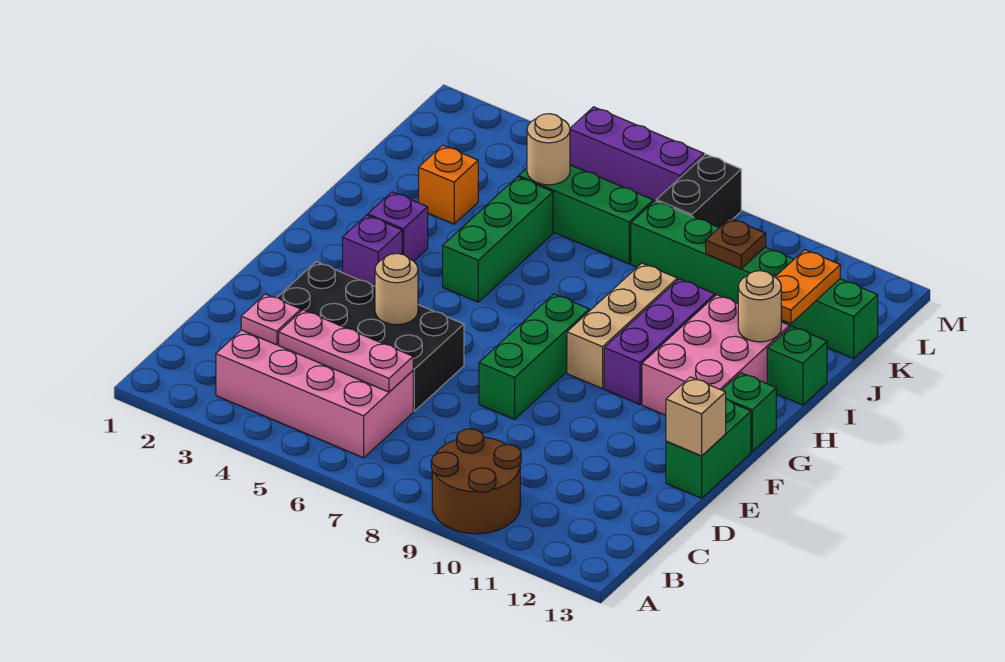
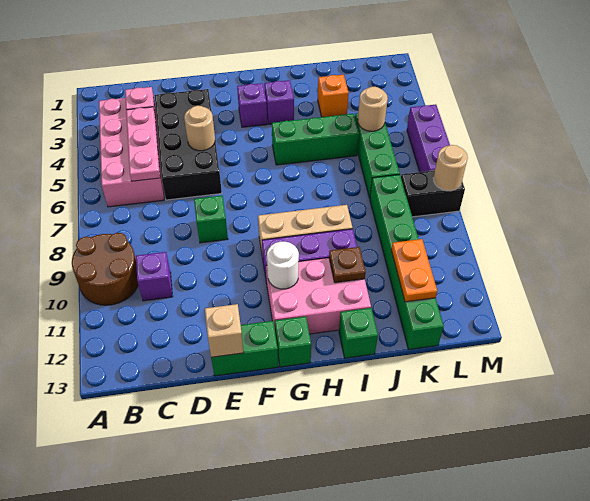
none -> purple brick C10 level 1
green brick E8:G8 level 1 -> green brick E8 level 1
none -> white round brick G11 level 2
tan round brick I12 level 2 -> tan round brick M8 level 2
orange plate J12:K12 level 2 -> orange plate K11:K12 level 2
brown plate K10 level 2 -> brown plate I11 level 2

